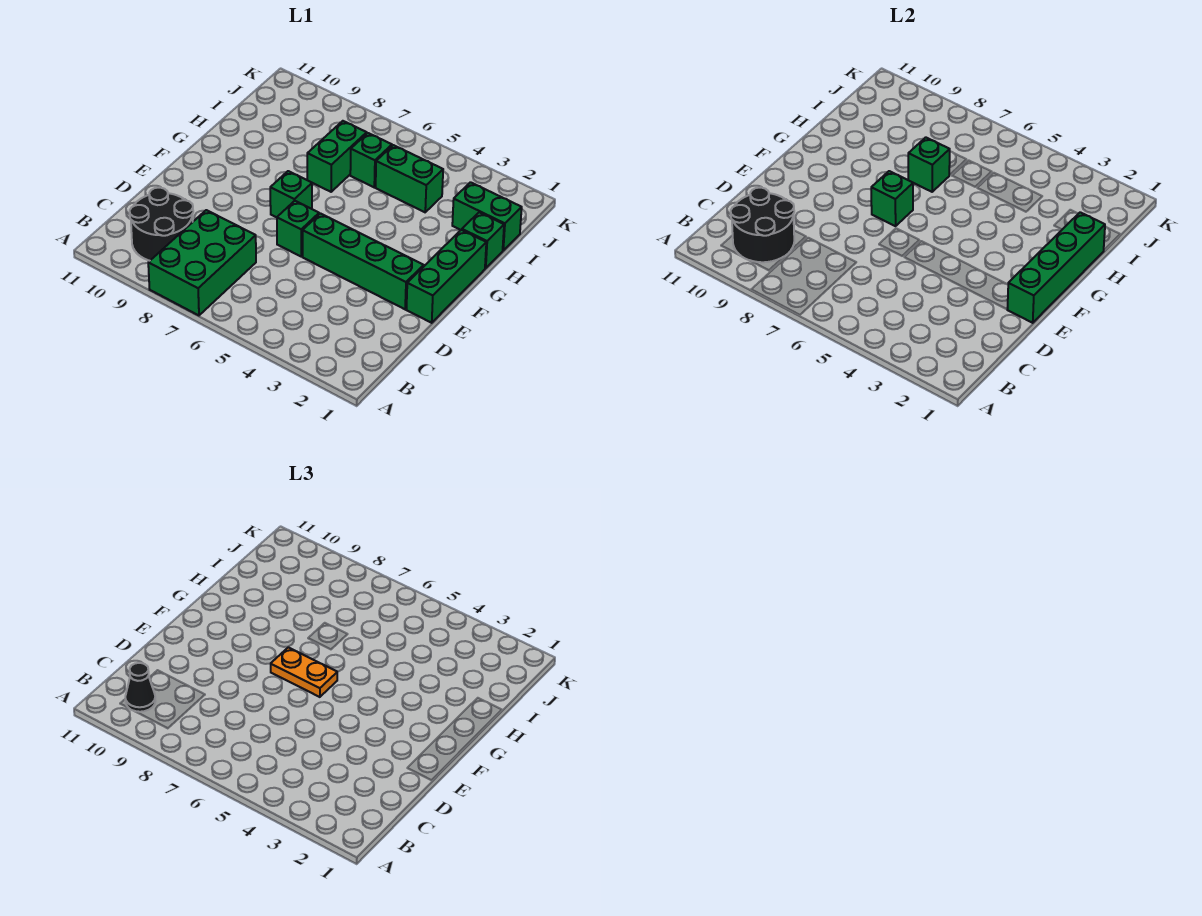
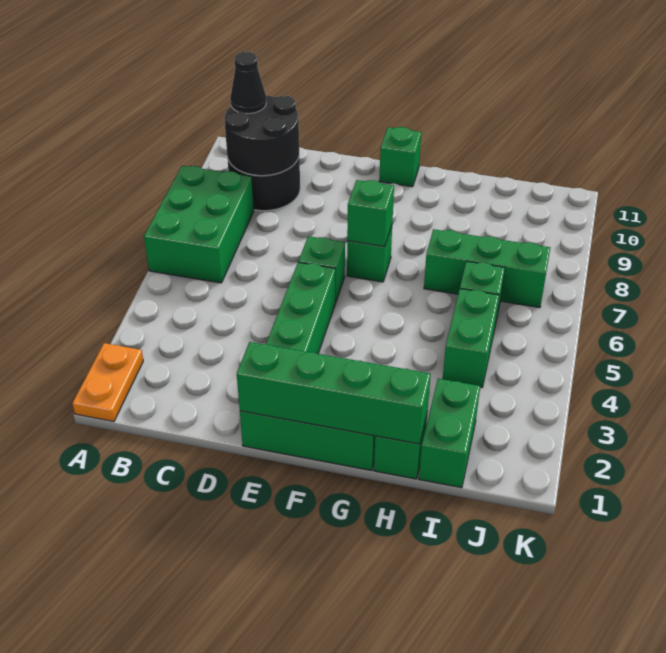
green brick A7:C8 level 1 -> green brick A6:B8 level 1
orange plate F6:F7 level 3 -> orange plate A1:A2 level 1
green brick H7:I7 level 1 -> green brick H7:J7 level 1
green brick H7 level 2 -> green brick F11 level 1

